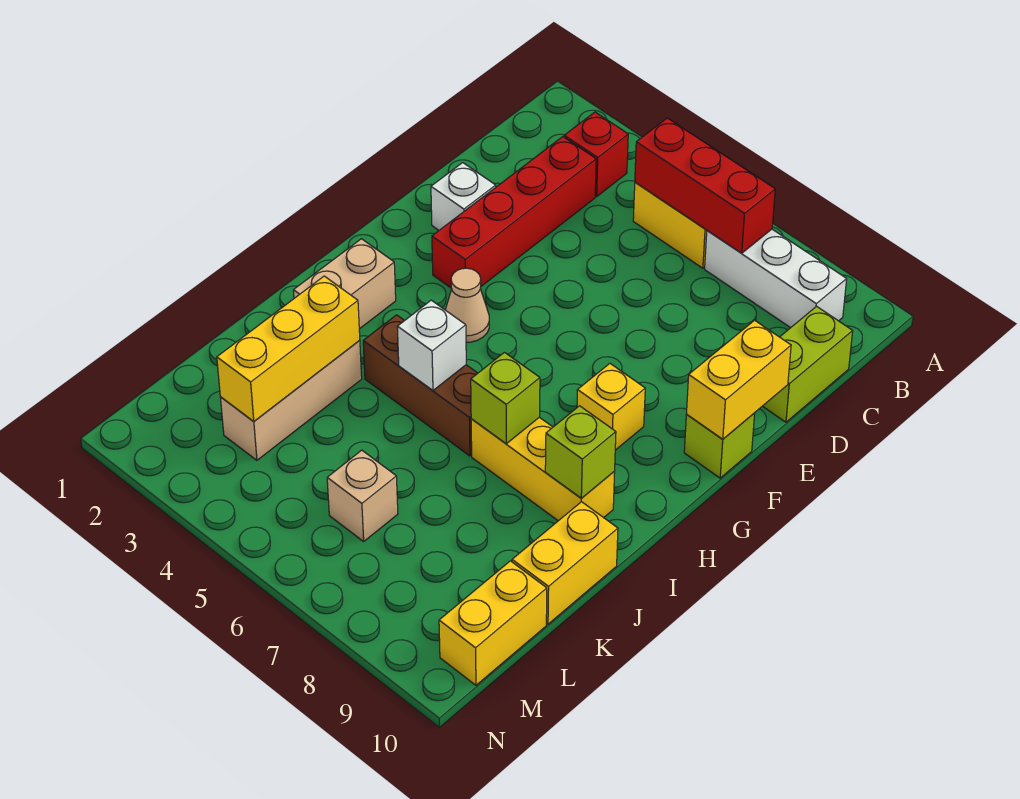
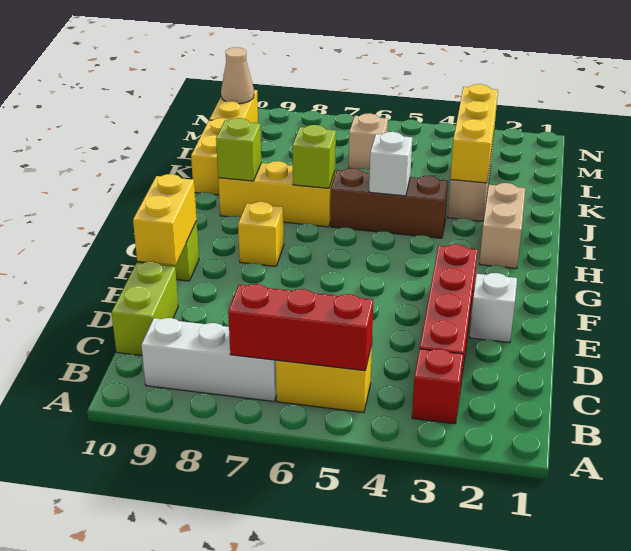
tan cone G4 level 1 -> tan cone M10 level 2

